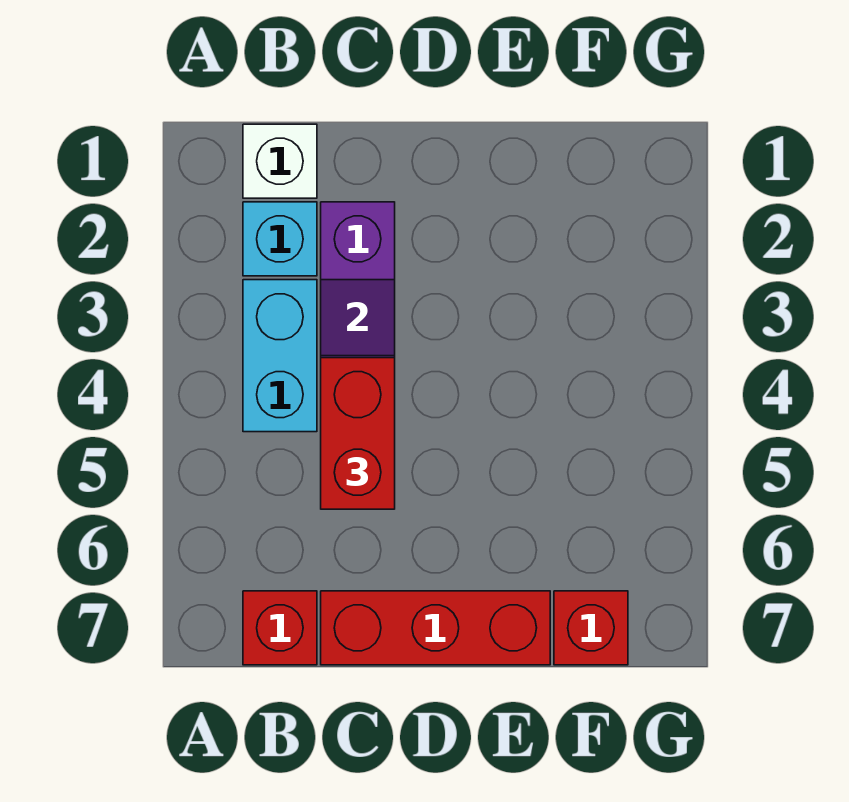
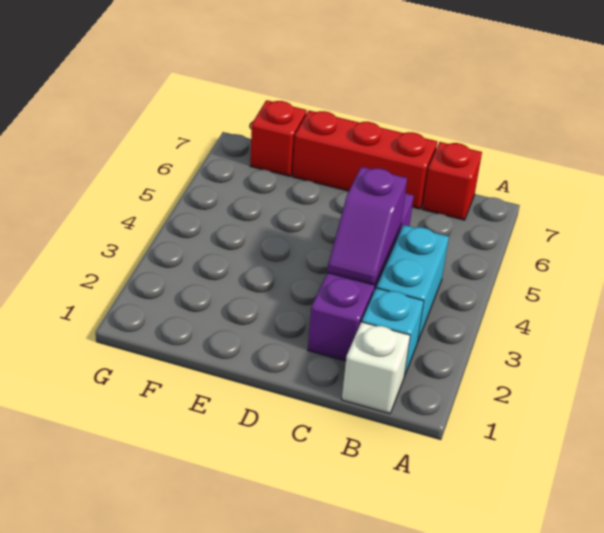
red brick C4:C5 level 3 -> none

